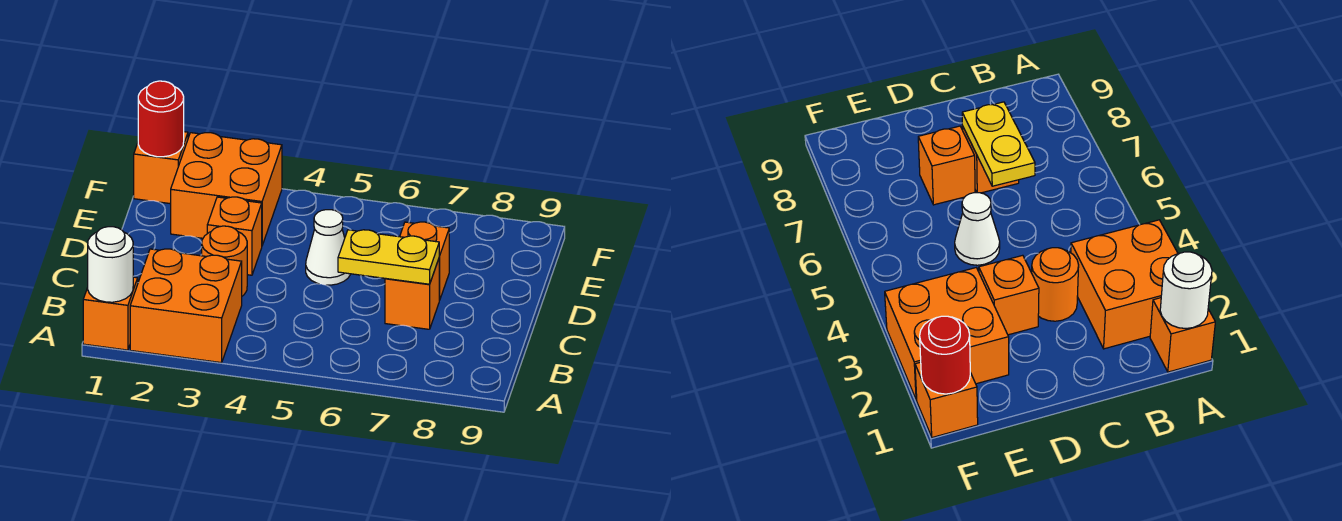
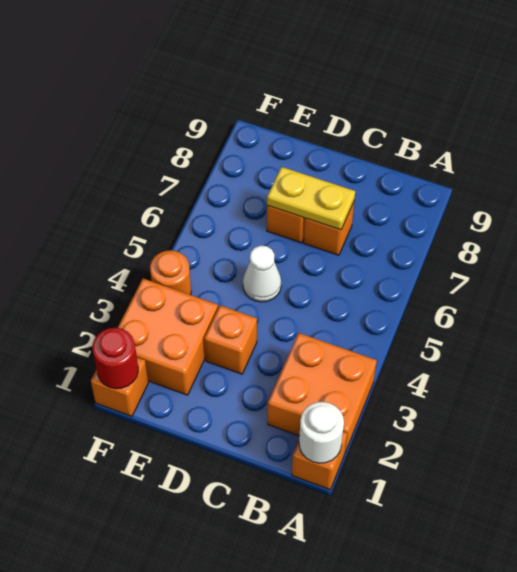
orange round brick C3 level 1 -> orange round brick F4 level 1
yellow plate C6:C7 level 2 -> yellow plate C7:D7 level 2

